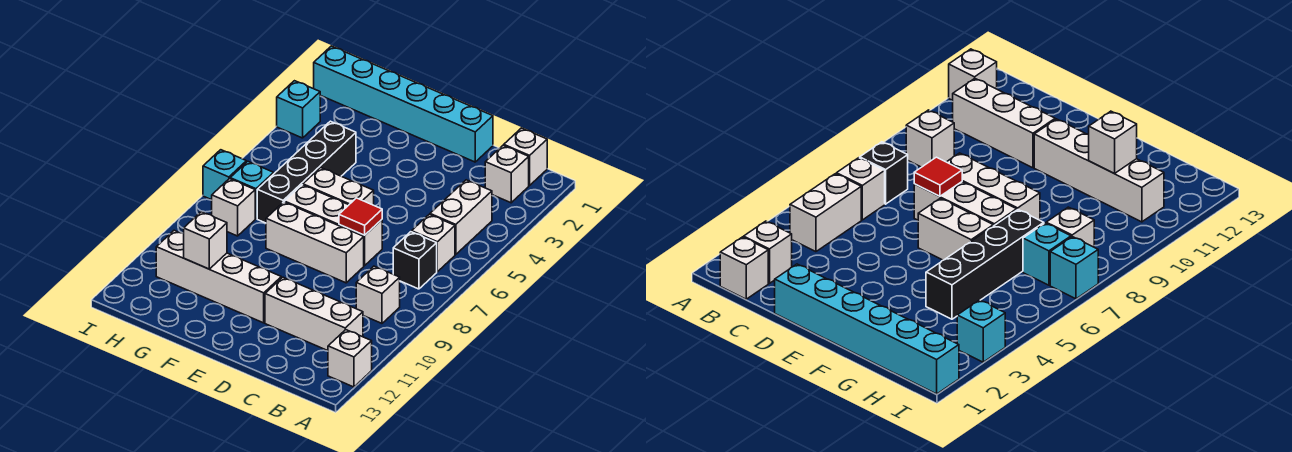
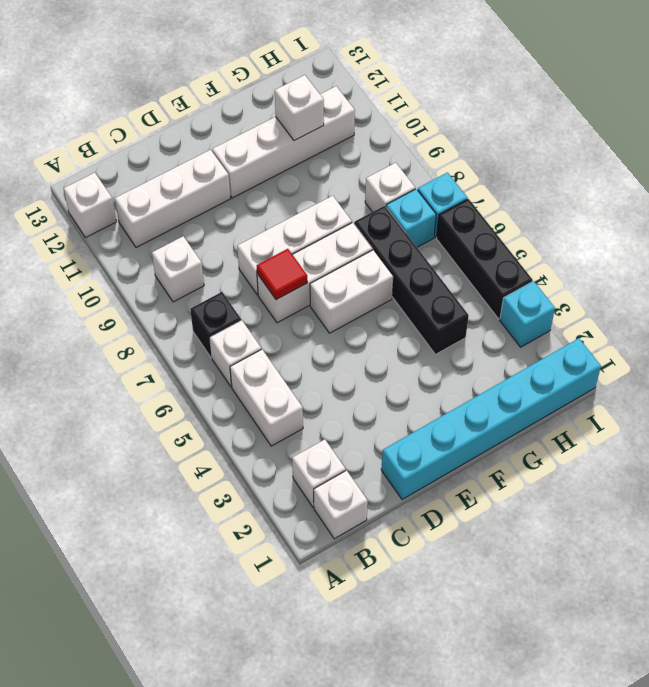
none -> black brick I4:I6 level 1

